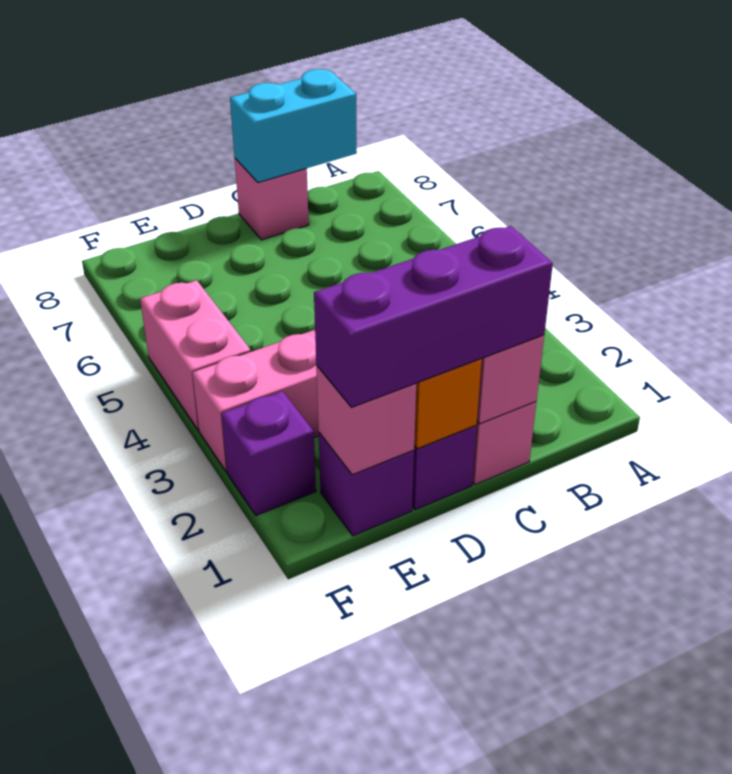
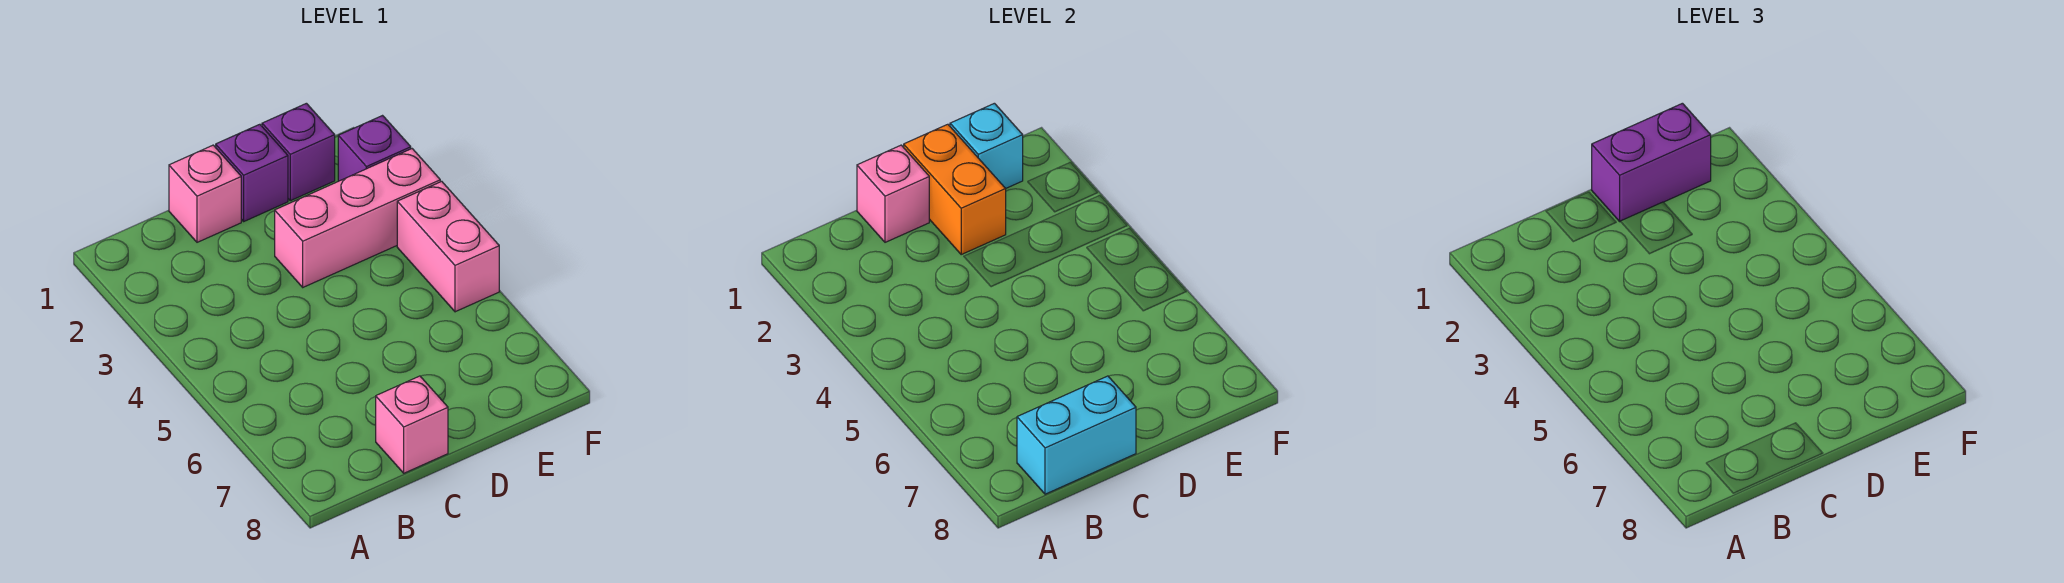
purple brick C1:E1 level 3 -> purple brick D1:E1 level 3
pink brick E1 level 2 -> cyan brick E1 level 2

